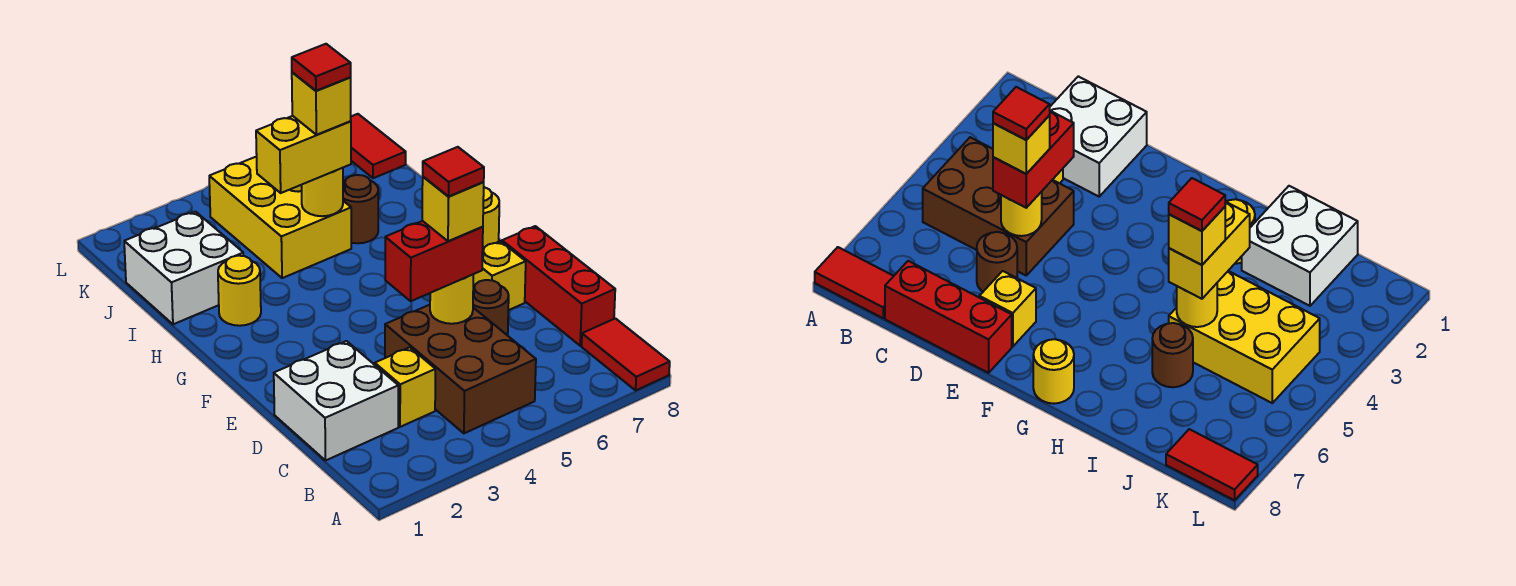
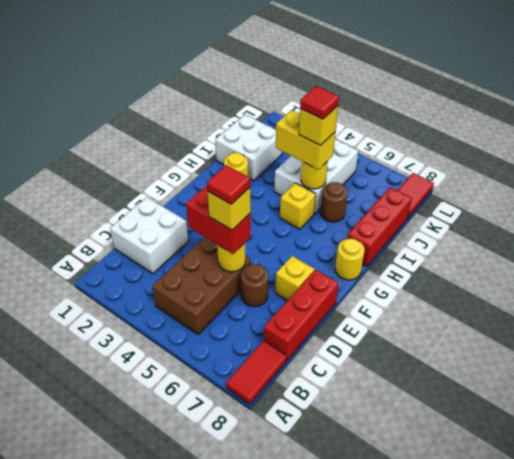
yellow brick C3 level 1 -> yellow brick H5 level 1
none -> red brick H8:J8 level 1
yellow brick I4:K5 level 1 -> white brick I4:K5 level 1

